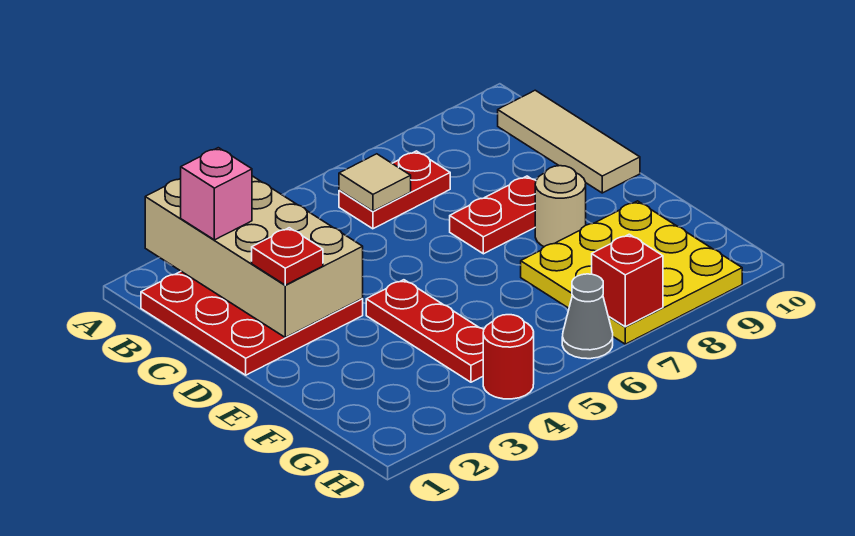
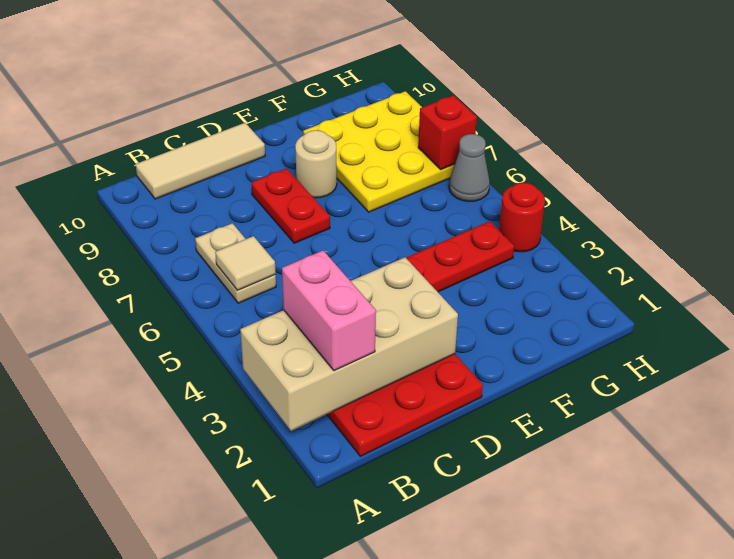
pink brick B2 level 3 -> pink brick B2:B3 level 3
red plate B6:B7 level 1 -> tan plate B6:B7 level 1
red plate D2 level 3 -> none

